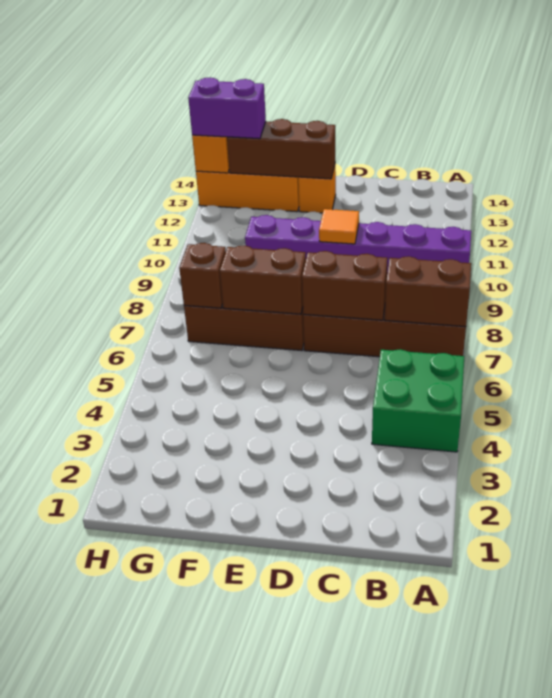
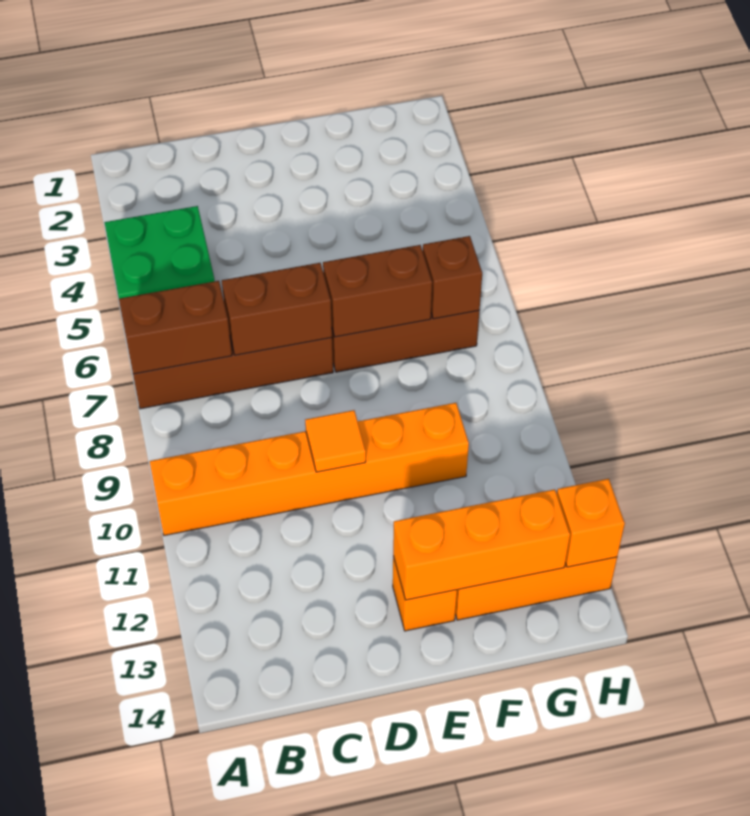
purple brick A10:F10 level 1 -> orange brick A10:F10 level 1
brown brick E13:G13 level 2 -> orange brick E13:G13 level 2
purple brick G13:H13 level 3 -> none

